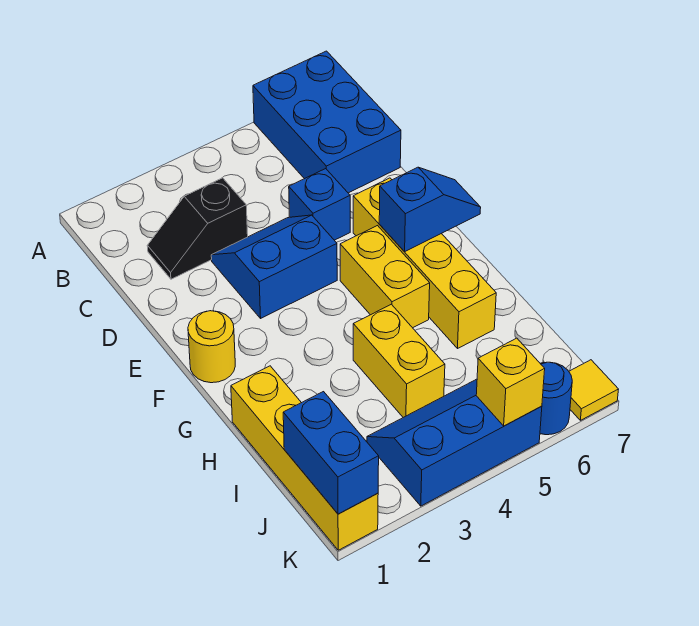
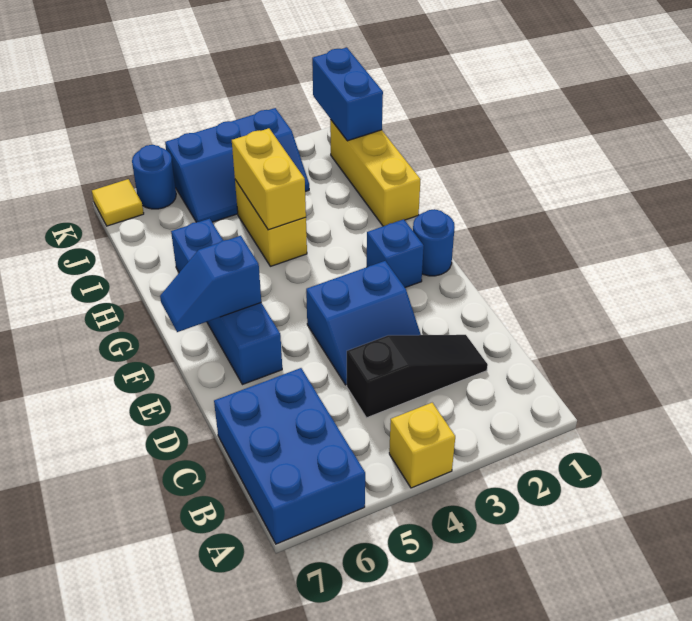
black slope C2:C3 level 1 top 3 -> black slope C2:C4 level 1 top 4
blue brick D5 level 1 -> blue brick F2 level 1
yellow brick E6:H6 level 1 -> blue brick E6:H6 level 1
yellow round brick F1 level 1 -> blue round brick F1 level 1
yellow brick F5:G5 level 1 -> yellow brick H4:I4 level 2
yellow brick H1:K1 level 1 -> yellow brick H1:J1 level 1
yellow brick K5 level 2 -> yellow brick A4 level 1

